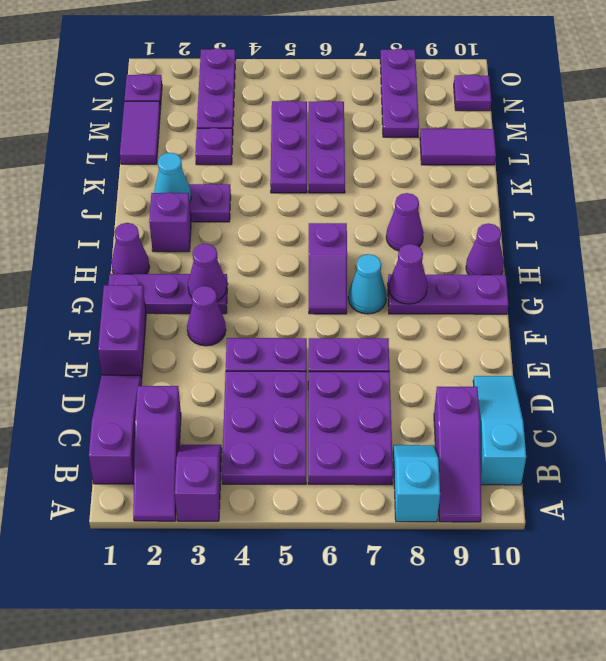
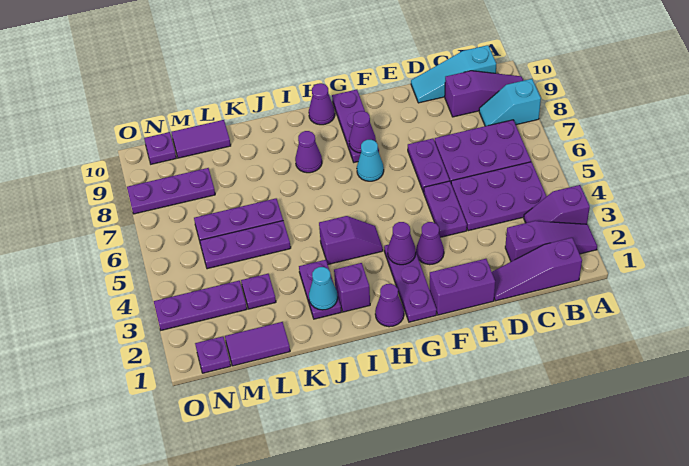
purple slope G6:H6 level 1 top H -> purple slope H4:I4 level 1 top I
purple tile L9:L10 level 1 -> purple tile L10:M10 level 1

